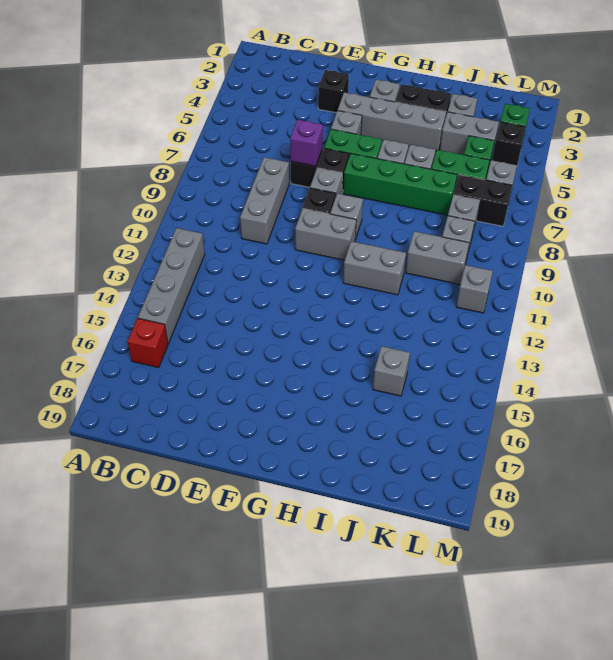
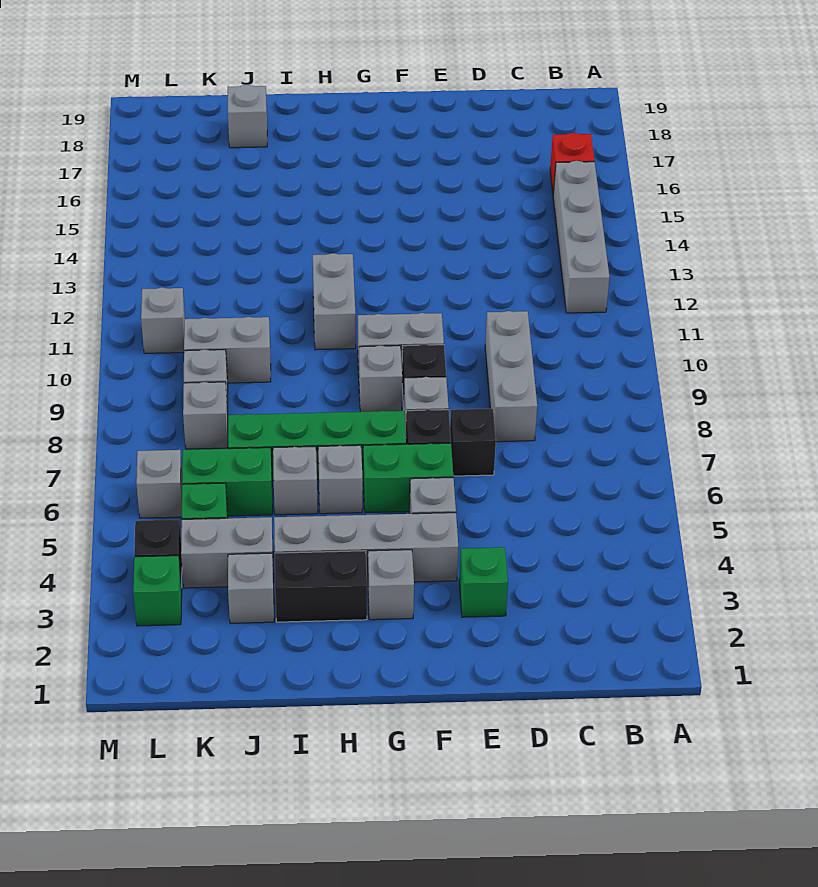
black brick E3 level 1 -> green brick E3 level 1
purple brick E7 level 2 -> none
grey brick H11:I11 level 1 -> grey brick H11:H12 level 1
grey brick J15 level 1 -> grey brick J18 level 1
black brick K7:L7 level 1 -> none

